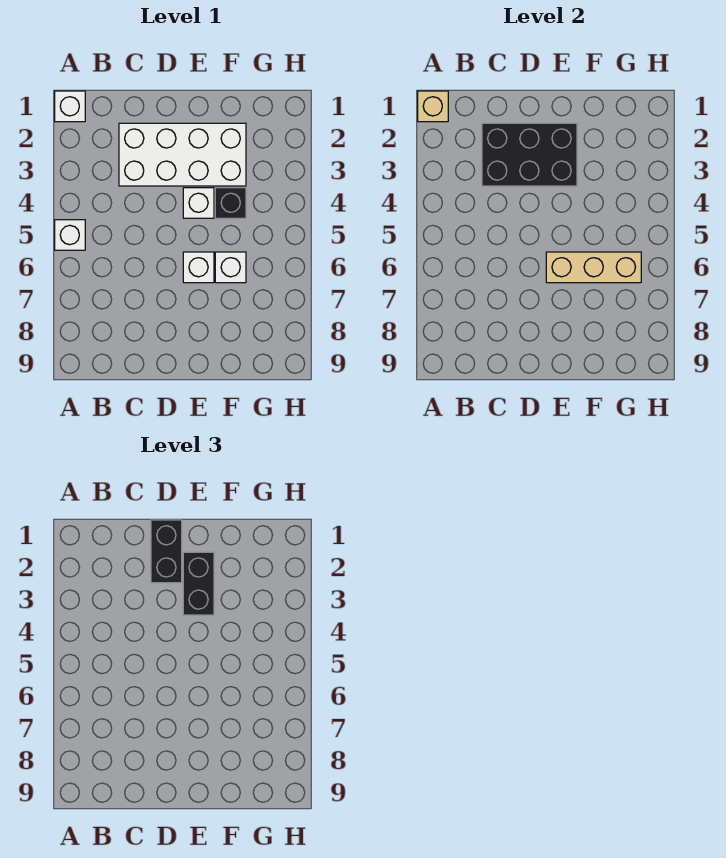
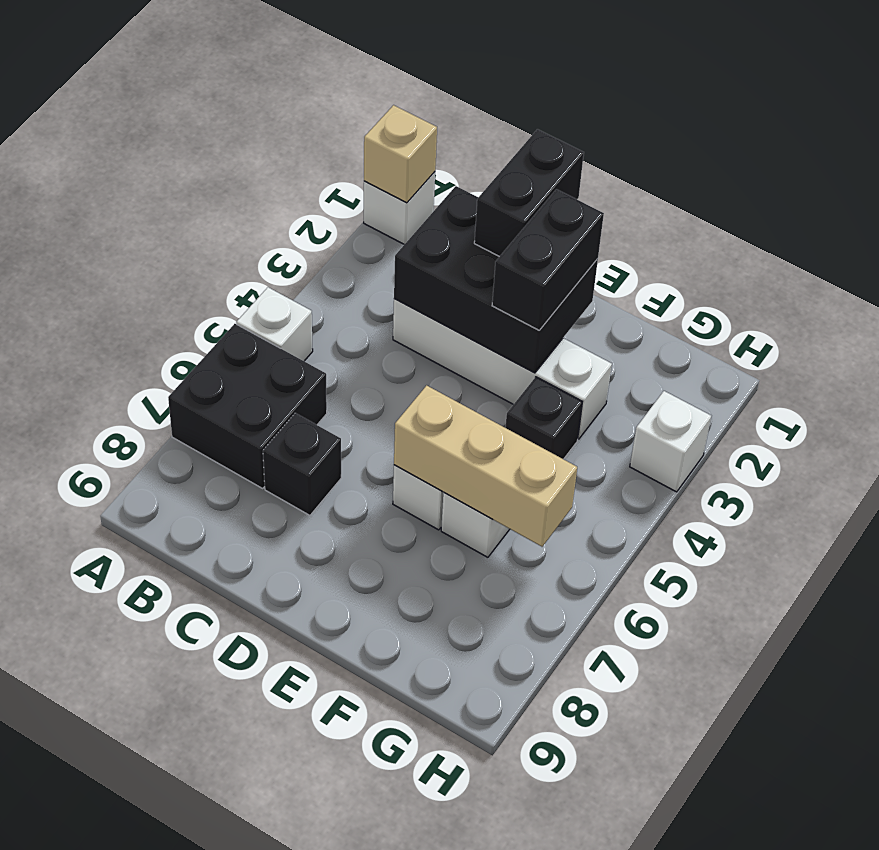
none -> black brick A6:B7 level 1
white brick C2:F3 level 1 -> white brick C3:F3 level 1
none -> black brick C7 level 1
white brick E4 level 1 -> white brick H3 level 1

